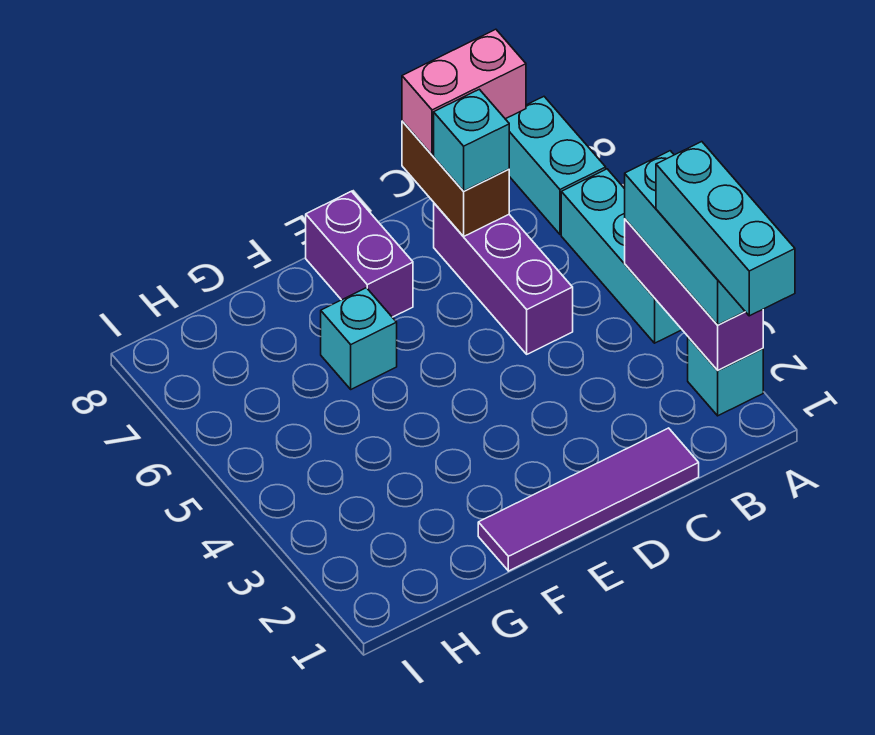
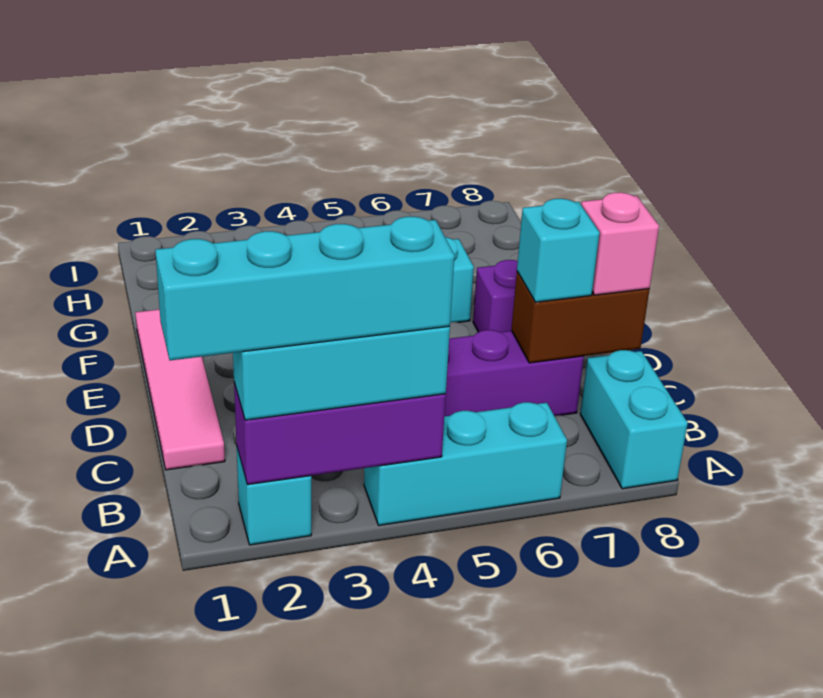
cyan brick A1:A3 level 4 -> cyan brick A1:A4 level 4
cyan brick A7:A8 level 1 -> cyan brick A8:B8 level 1
pink brick B8:C8 level 3 -> pink brick C8 level 3
purple tile C1:F1 level 1 -> pink tile C1:F1 level 1

